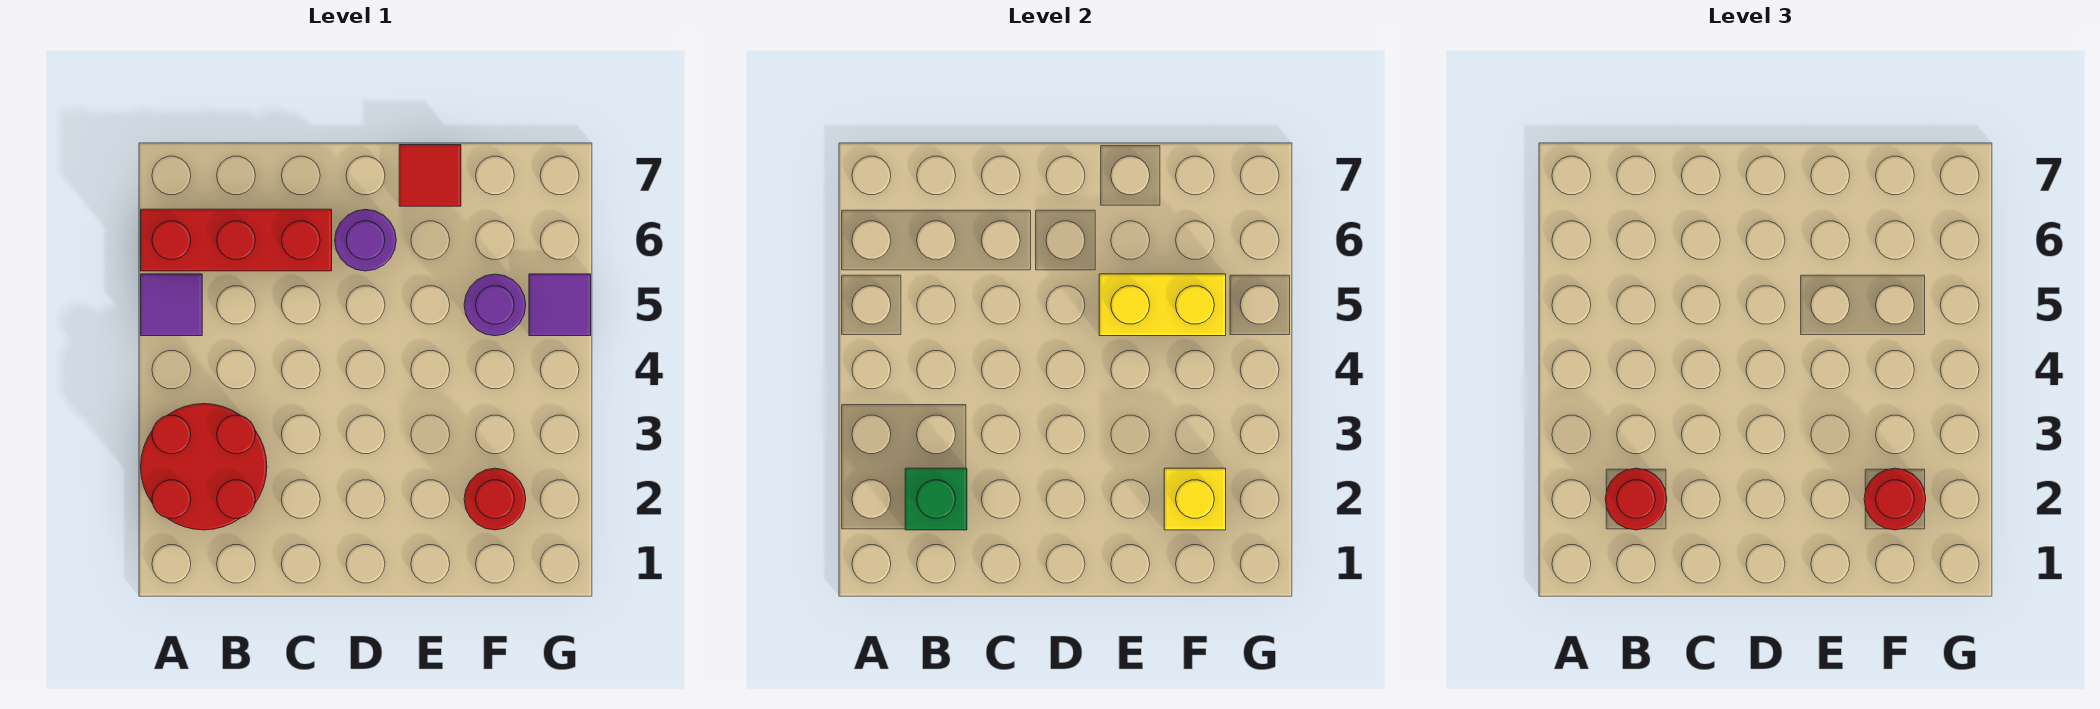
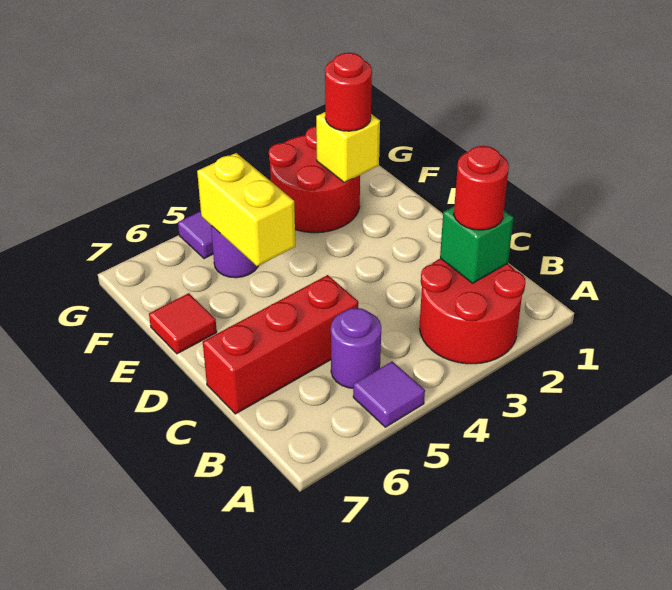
red brick A6:C6 level 1 -> red brick C5:C7 level 1
purple round brick D6 level 1 -> purple round brick B5 level 1
red round brick F2 level 1 -> red round brick F2:G3 level 1

